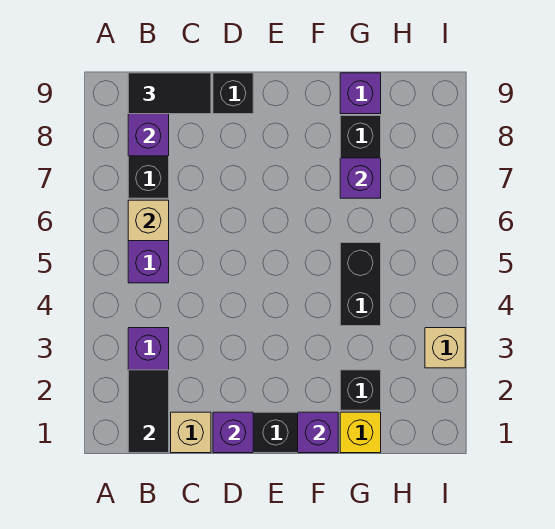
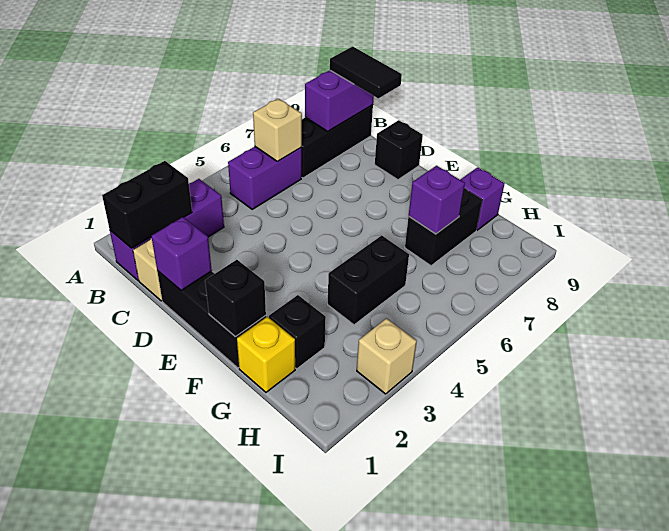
black tile B1:B2 level 2 -> black brick B1:B2 level 2
purple brick F1 level 2 -> black brick F1 level 2

